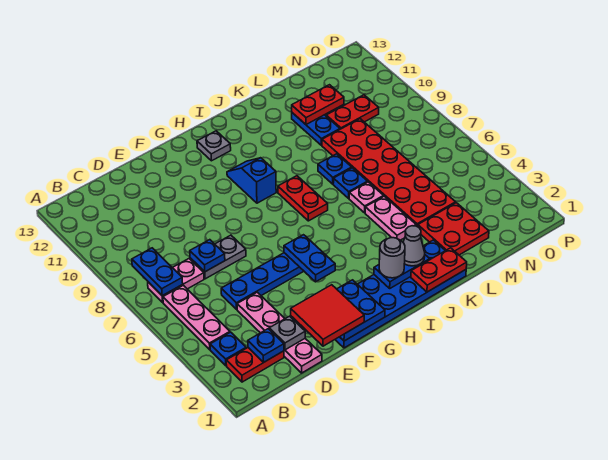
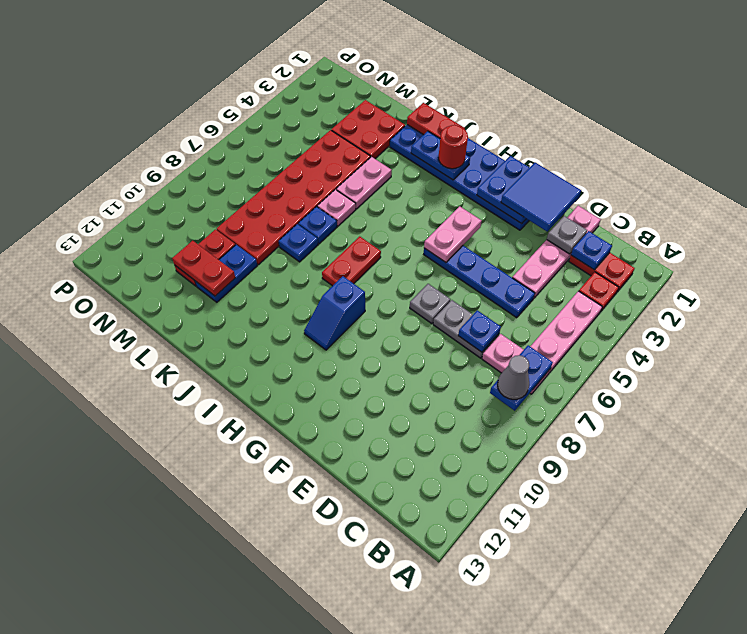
blue plate B3 level 1 -> red plate B3 level 1
red tile E1:F2 level 3 -> blue tile E1:F2 level 3
blue plate G4:G5 level 2 -> pink plate G4:G5 level 2
grey plate H12 level 1 -> grey plate F7 level 1
grey round brick I2 level 3 -> red round brick I2 level 3
grey cone J2 level 3 -> grey cone B8 level 3
red plate M10:N10 level 1 -> red plate M10:M11 level 1

